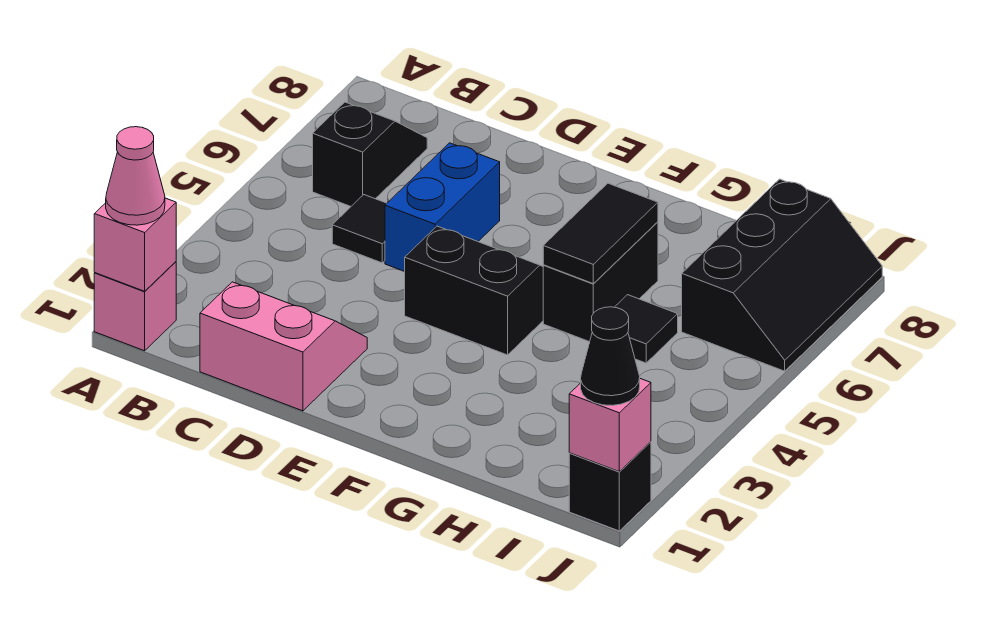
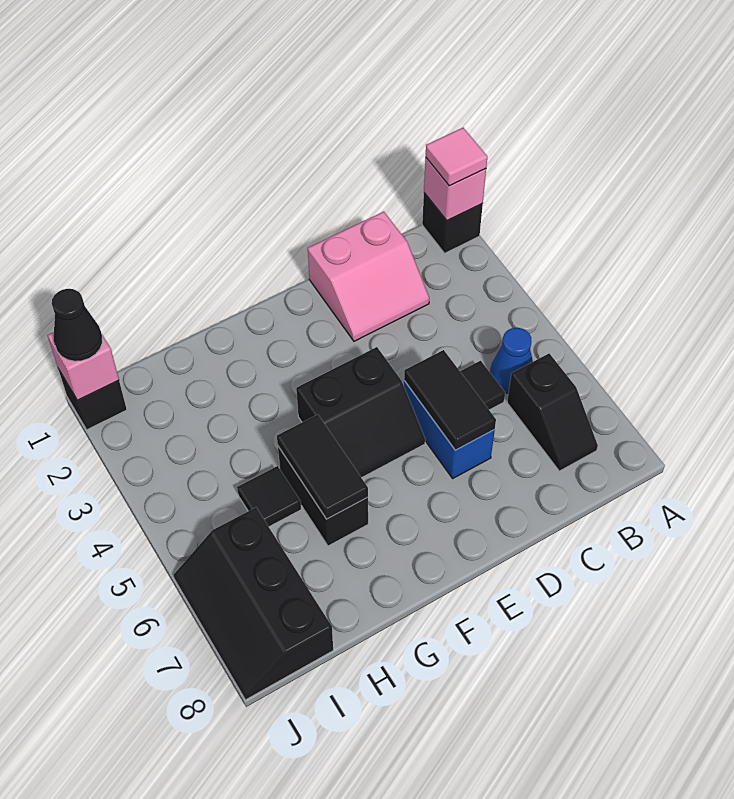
pink brick A1 level 1 -> black brick A1 level 1
pink cone A1 level 3 -> pink tile A1 level 3
none -> blue cone B5 level 1
none -> black tile D5:D6 level 2

